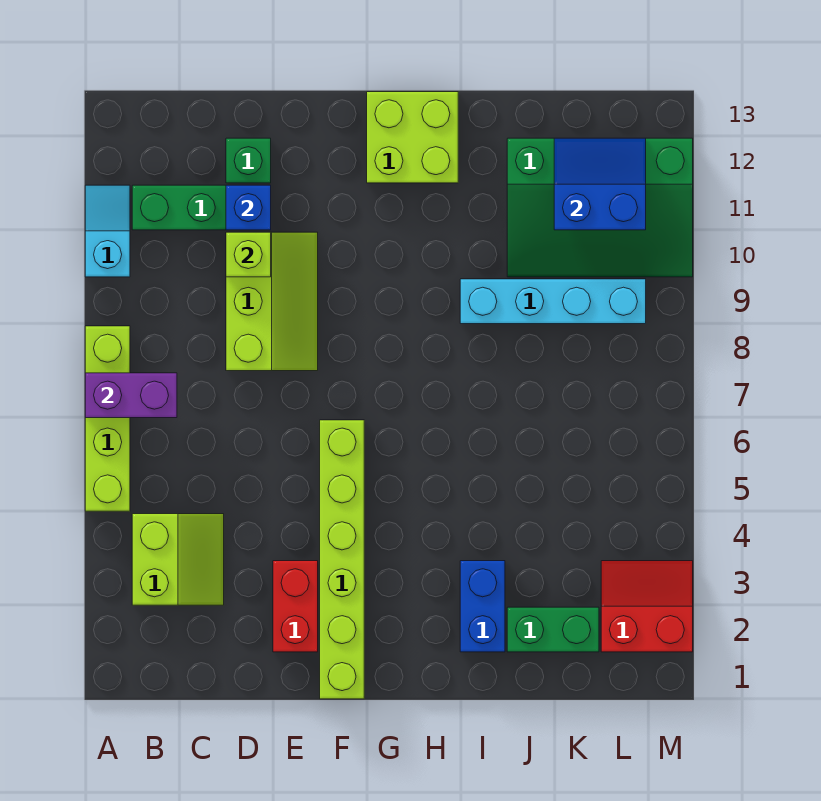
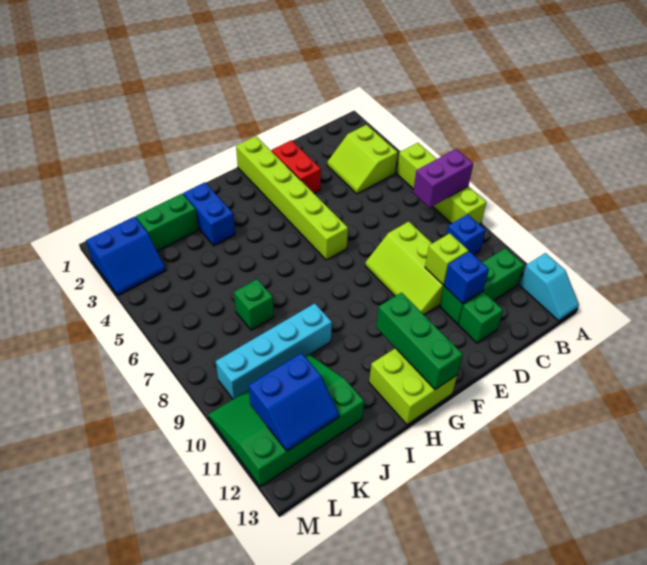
cyan slope A10:A11 level 1 top 10 -> cyan slope A12:A13 level 1 top 12
none -> blue brick B9 level 1
none -> green brick G11:G13 level 2
none -> green brick J7 level 1
red slope L2:M3 level 1 top 2 -> blue slope L2:M3 level 1 top 2

